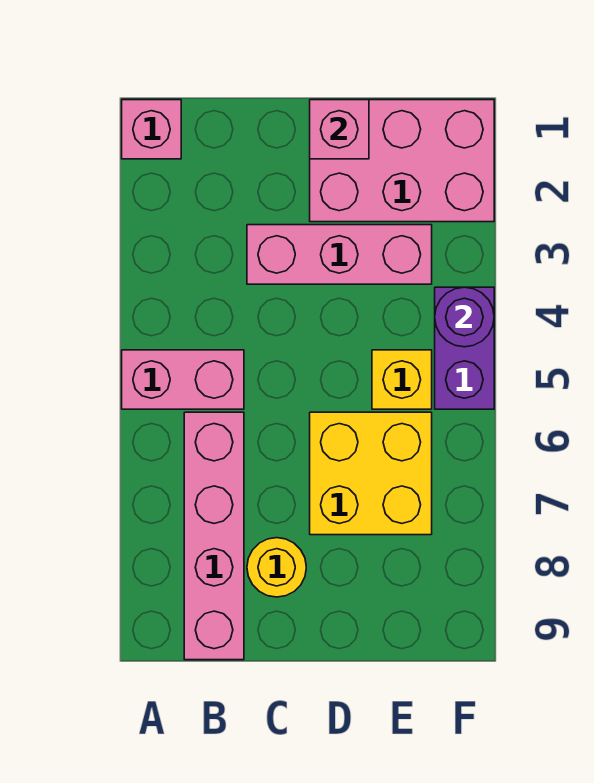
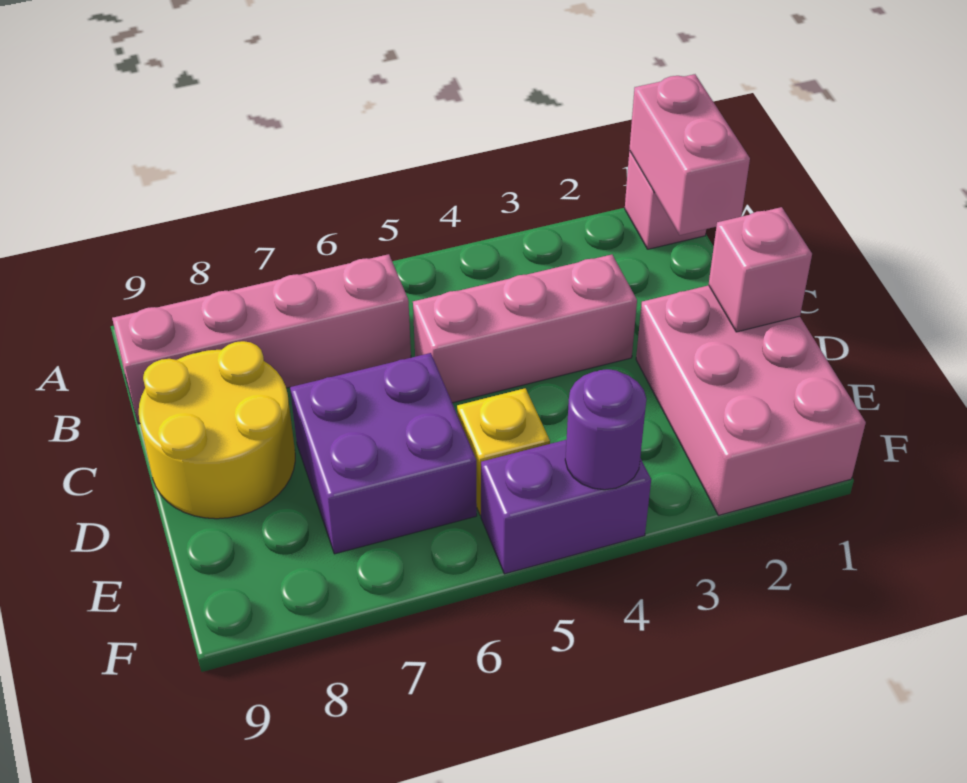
pink brick A5:B5 level 1 -> pink brick A1:B1 level 2
pink brick C3:E3 level 1 -> pink brick C3:C5 level 1
yellow round brick C8 level 1 -> yellow round brick C8:D9 level 1
yellow brick D6:E7 level 1 -> purple brick D6:E7 level 1

